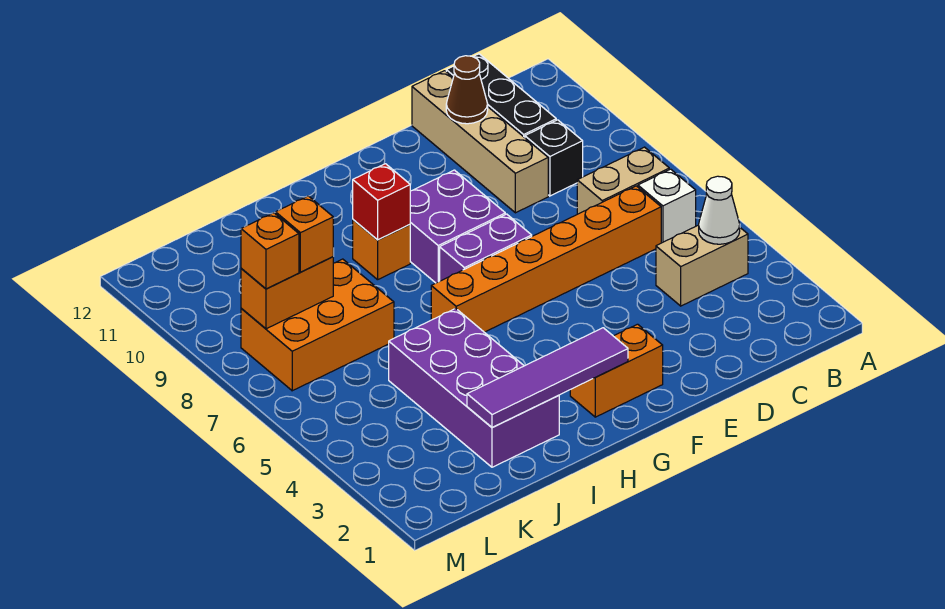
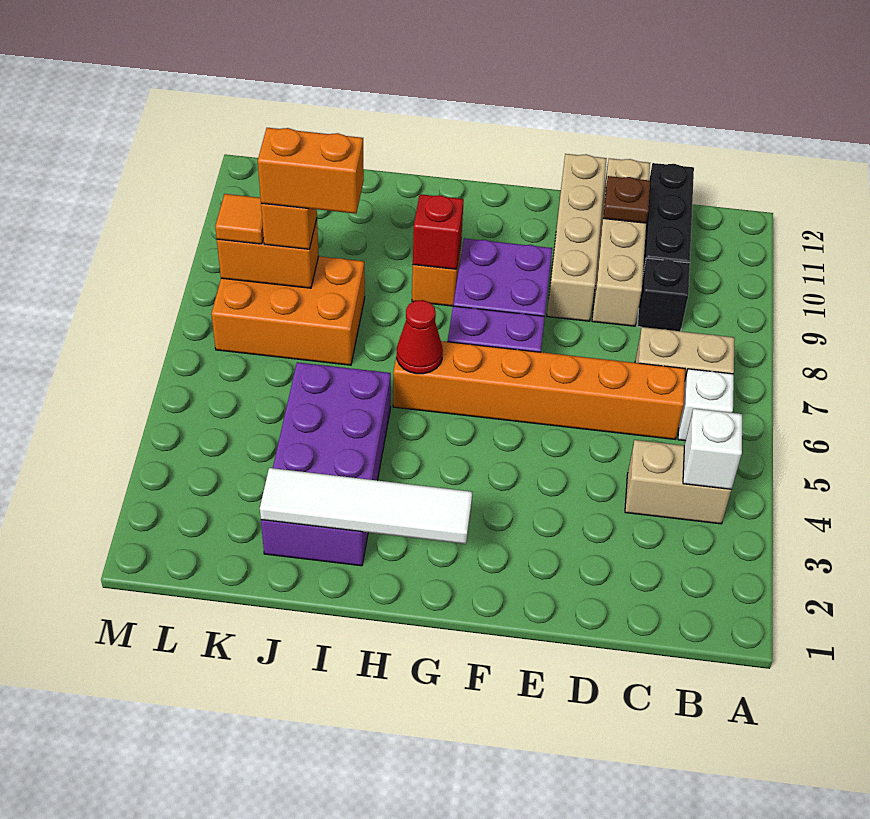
white cone B4 level 2 -> white brick B4 level 2
brown cone D11 level 2 -> brown plate D11 level 2
none -> tan brick E9:E12 level 1
orange brick F2:G2 level 1 -> orange brick J8:K8 level 4
purple tile G2:J2 level 2 -> white tile G2:J2 level 2
none -> red cone H6 level 2
orange brick L8 level 3 -> orange tile L8 level 3

